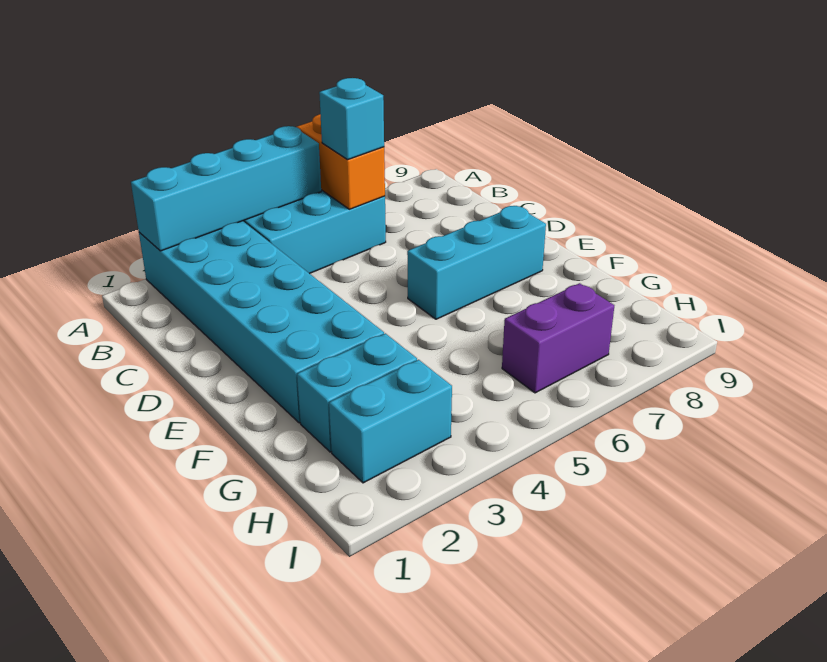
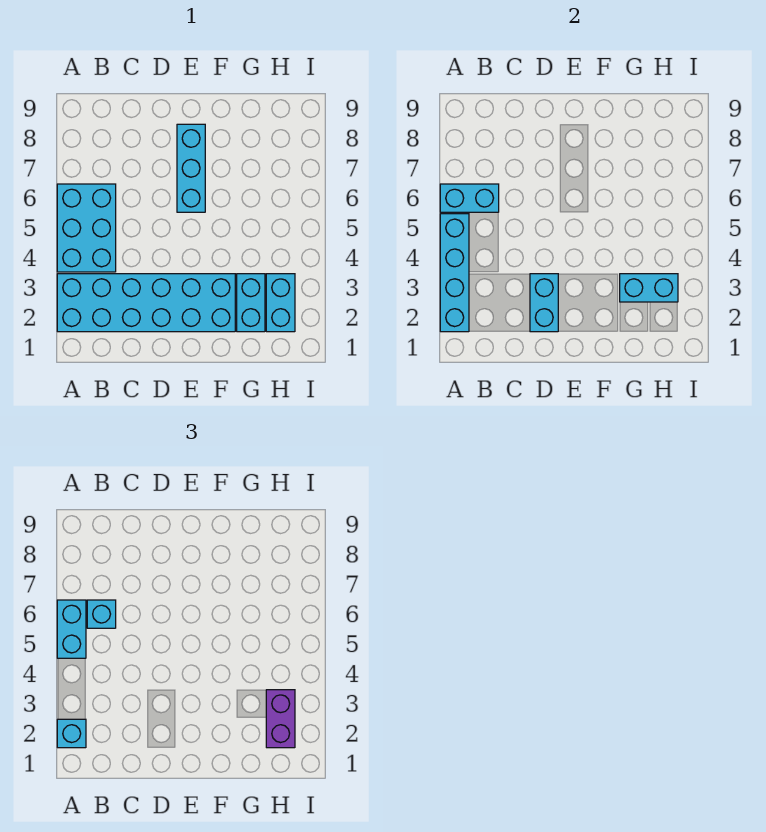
none -> cyan brick A2 level 3
none -> cyan brick A5:A6 level 3
orange brick A6:B6 level 2 -> cyan brick A6:B6 level 2
none -> cyan brick D2:D3 level 2
none -> cyan brick G3:H3 level 2
purple brick H6:H7 level 1 -> purple brick H2:H3 level 3

